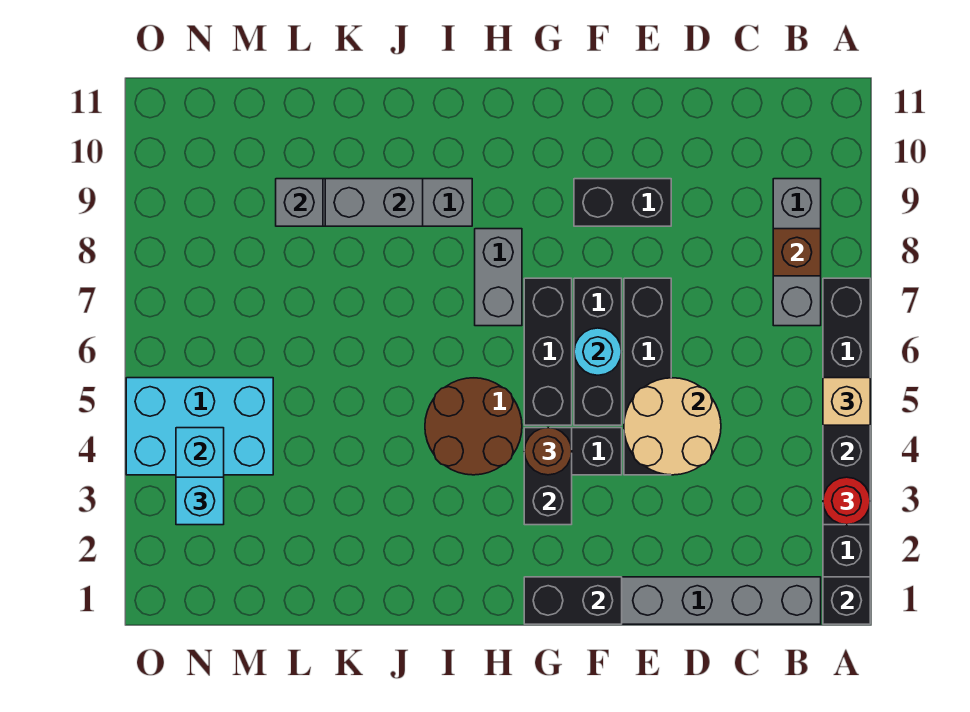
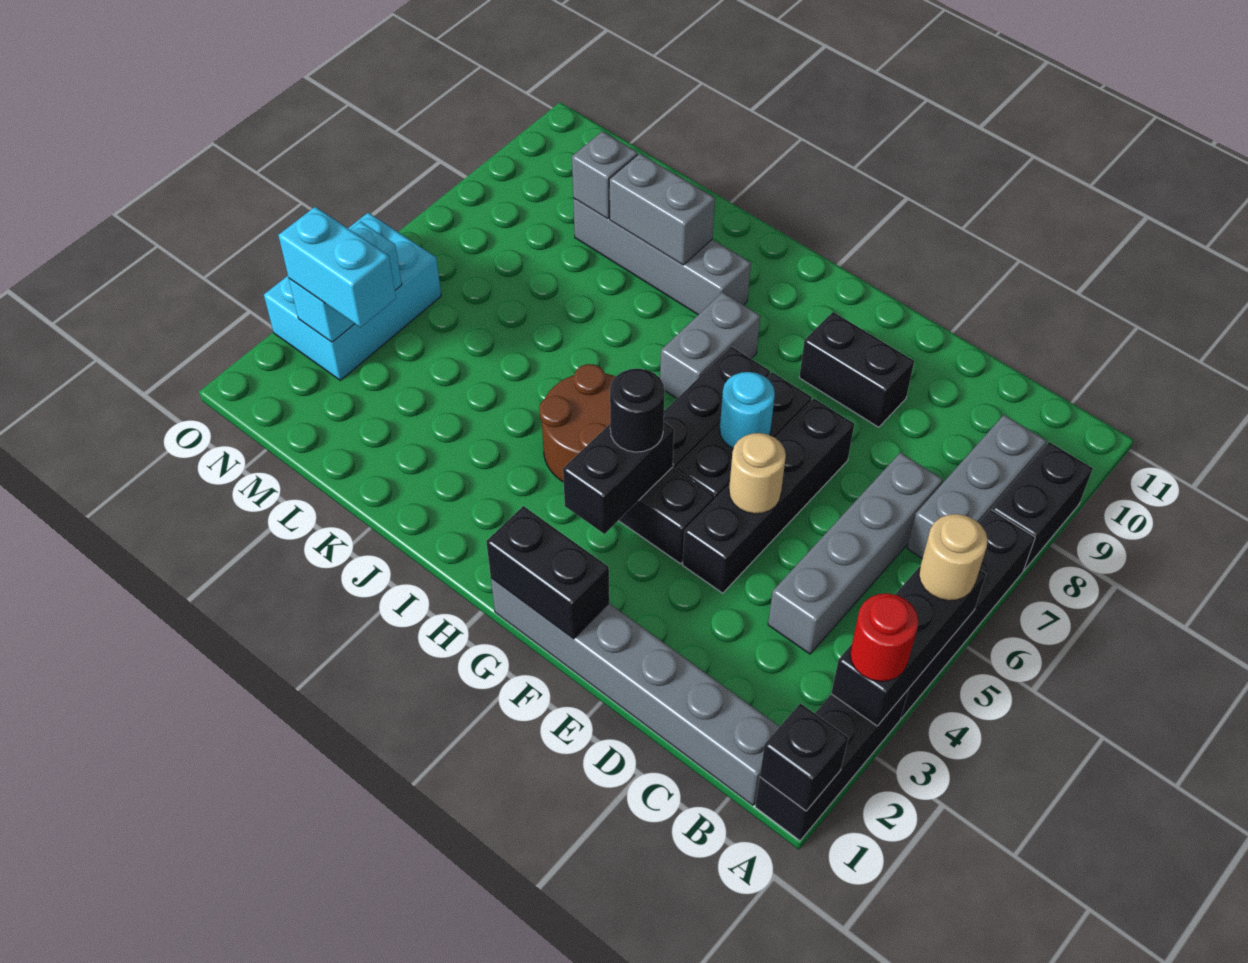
tan brick A5 level 3 -> tan round brick A5 level 3
none -> black brick A8:A9 level 1
brown brick B8 level 2 -> none
none -> grey brick C4:C7 level 1
tan round brick D4:E5 level 2 -> tan round brick E5 level 2
brown round brick G4 level 3 -> black round brick G4 level 3
cyan brick M4:O5 level 1 -> cyan brick N3:O5 level 1
cyan brick N3 level 3 -> cyan brick M3:N3 level 3

